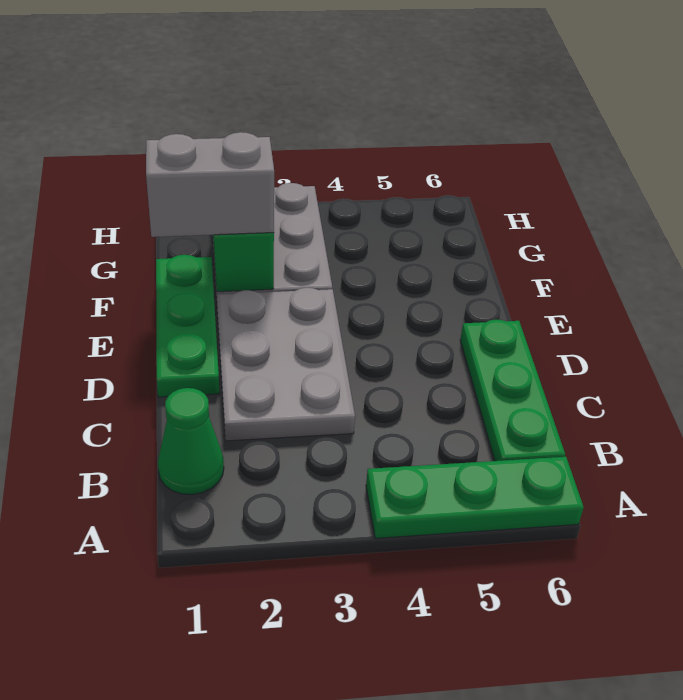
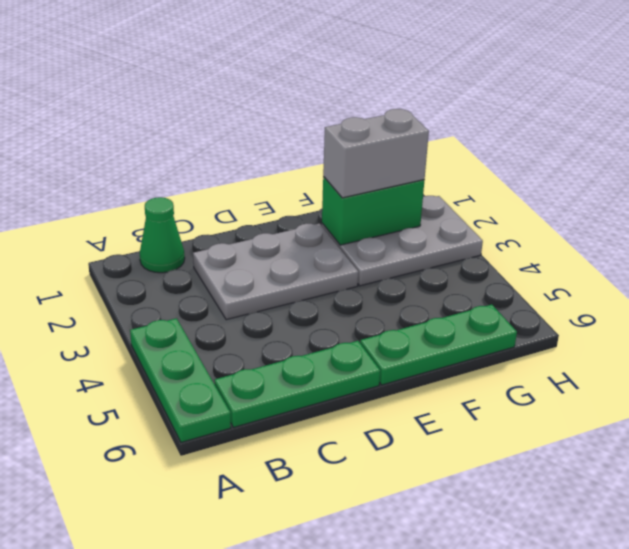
green plate D1:F1 level 1 -> green plate E6:G6 level 1
grey brick F1:F2 level 3 -> grey brick F2:G2 level 3

